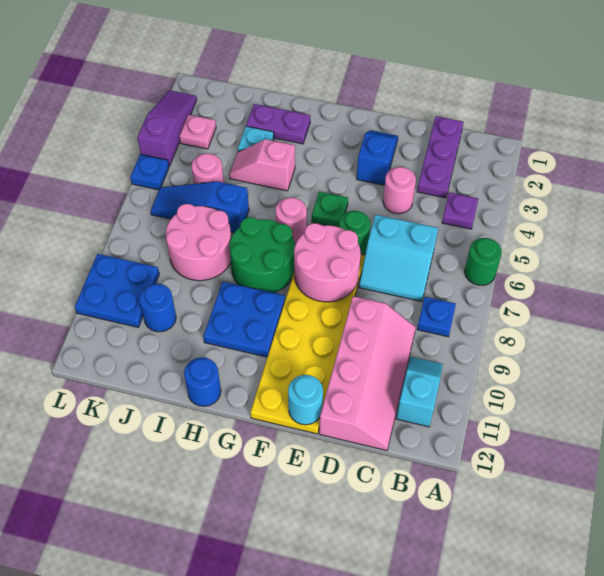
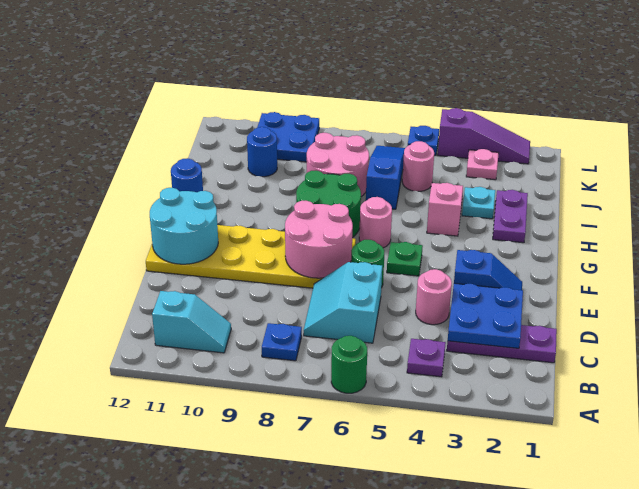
pink slope C9:D12 level 1 top D -> none
cyan round brick E12 level 2 -> cyan round brick E11:F12 level 2
blue plate G9:H10 level 1 -> blue plate C2:D3 level 2

